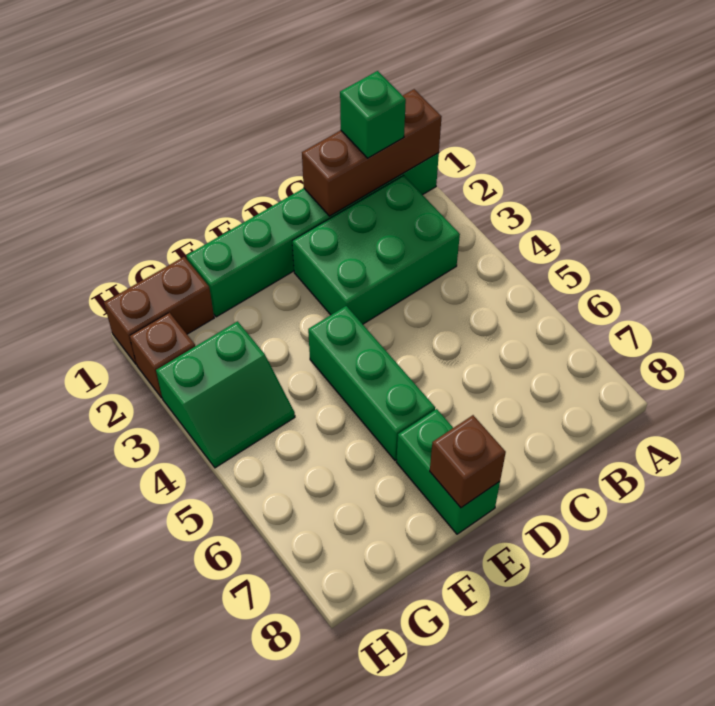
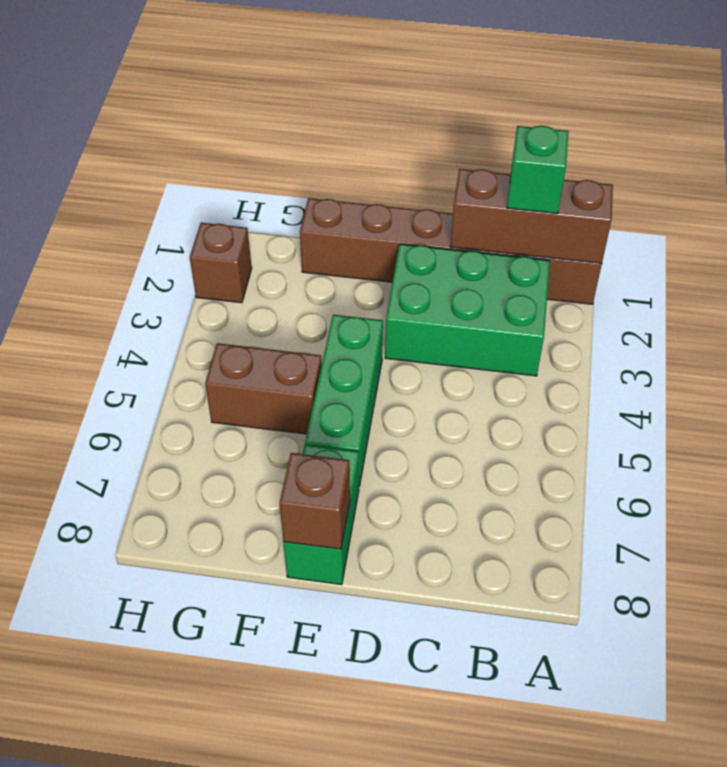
green brick A1:F1 level 1 -> brown brick A1:F1 level 1
brown brick G1:H1 level 1 -> brown brick F5:G5 level 1
green slope G3:H4 level 1 top 3 -> none

